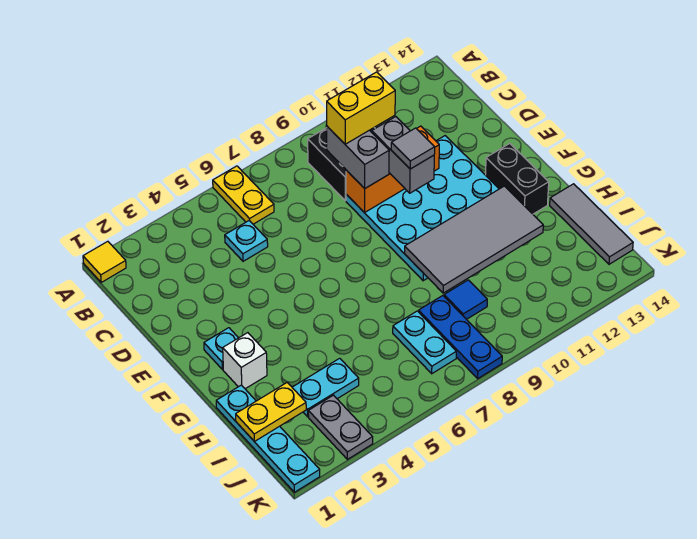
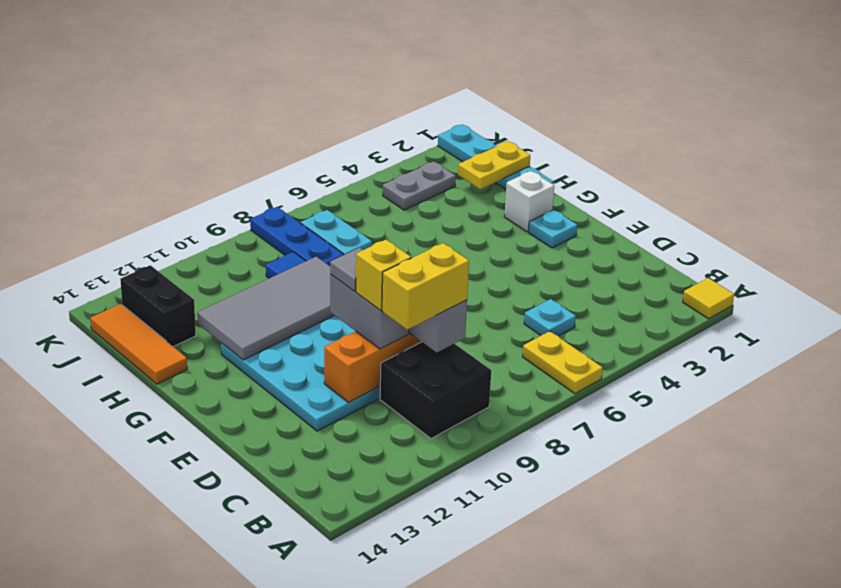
none -> yellow brick D10 level 4
black brick F13:G13 level 1 -> black brick I13:J13 level 1
grey tile H14:J14 level 1 -> orange tile H14:J14 level 1
cyan plate I3:I4 level 1 -> none
grey plate J3:K3 level 1 -> grey plate J3:J4 level 1

